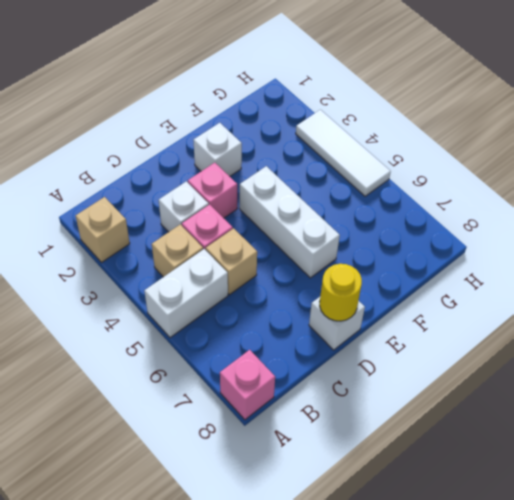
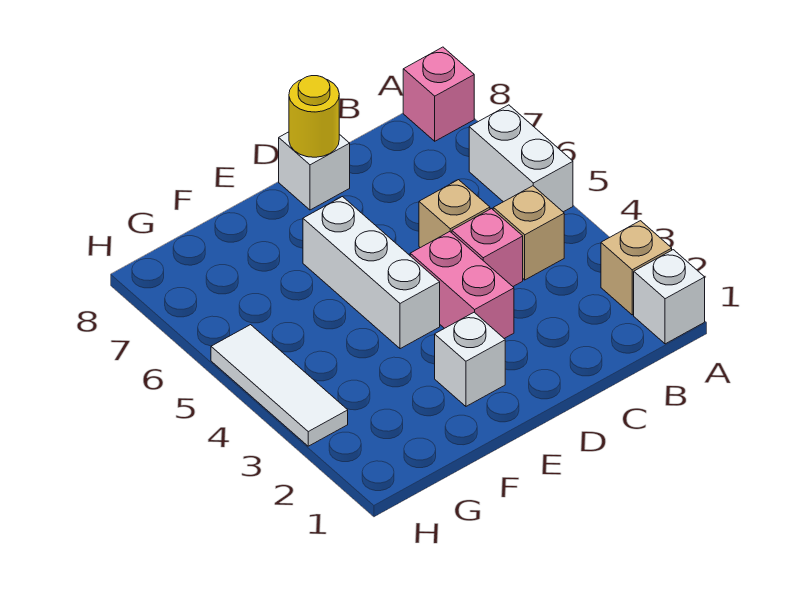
white brick A5:B5 level 1 -> white brick A5:A6 level 1
white brick C3 level 1 -> white brick A1 level 1
pink brick D3 level 1 -> pink brick D3:D4 level 1

